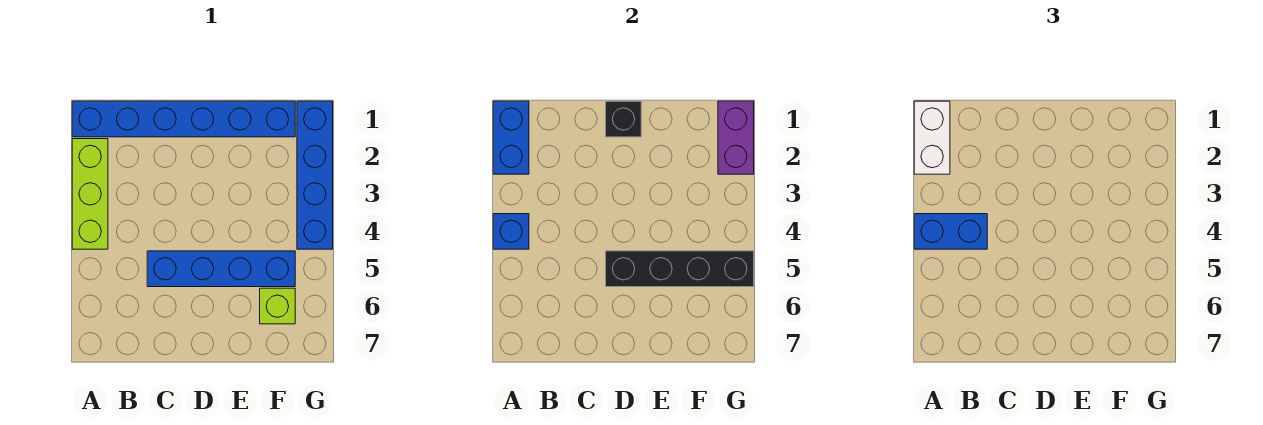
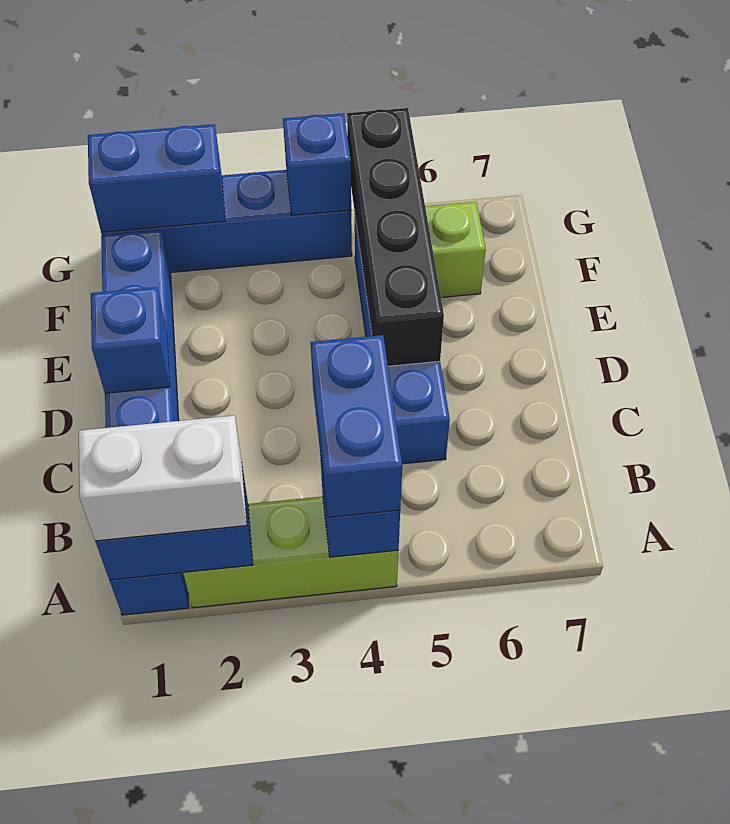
black brick D1 level 2 -> blue brick D1 level 2
purple brick G1:G2 level 2 -> blue brick G1:G2 level 2
none -> blue brick G4 level 2

